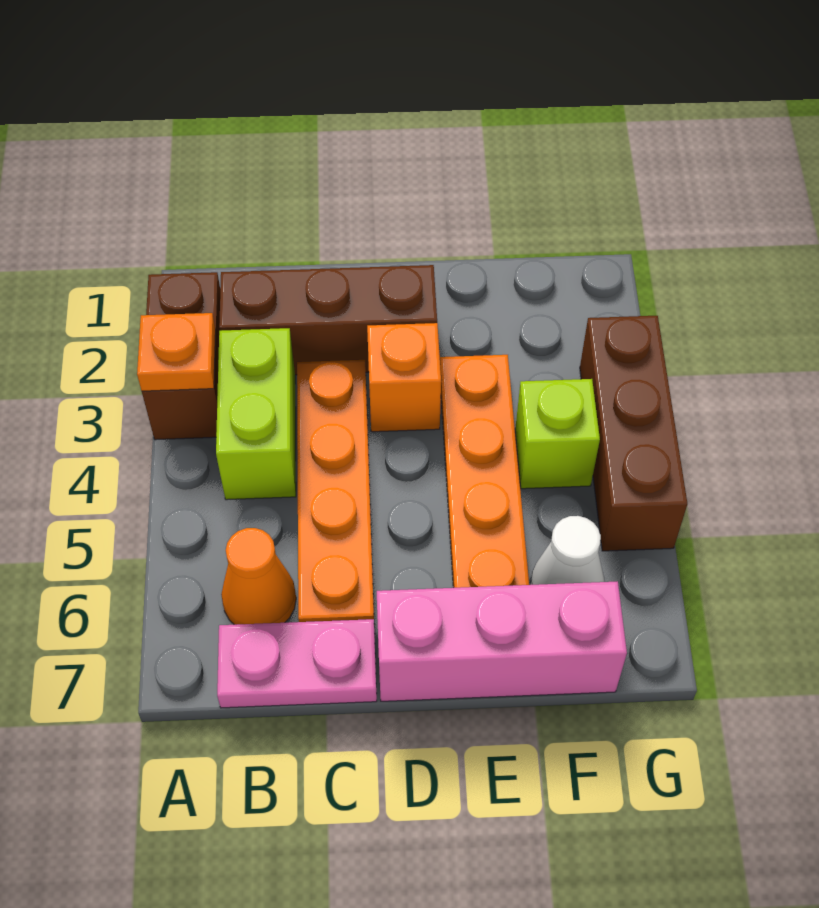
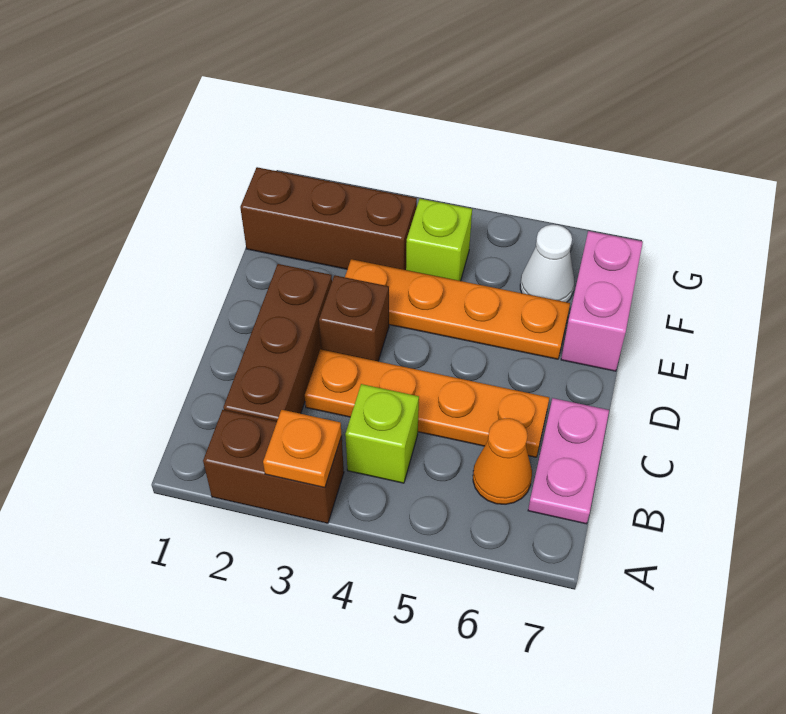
lime brick B3:B4 level 1 -> lime brick B4 level 1
orange brick D3 level 1 -> brown brick D3 level 1
pink brick D7:F7 level 1 -> pink brick E7:F7 level 1
brown brick G3:G5 level 1 -> brown brick F1:F3 level 1

